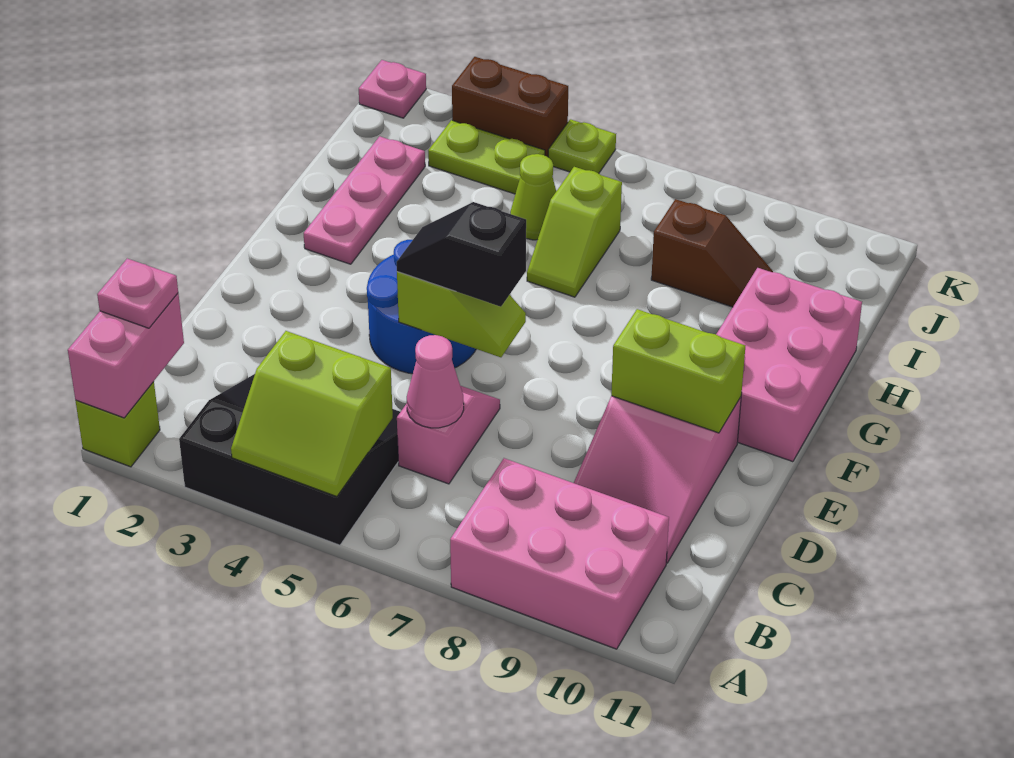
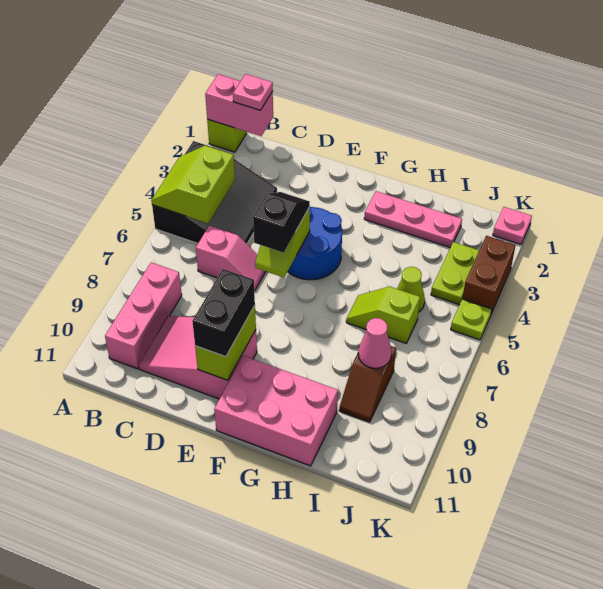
pink brick A8:B10 level 1 -> pink brick B8:B10 level 1
pink cone C6 level 2 -> pink cone I8 level 2
none -> black brick E9:E10 level 3

